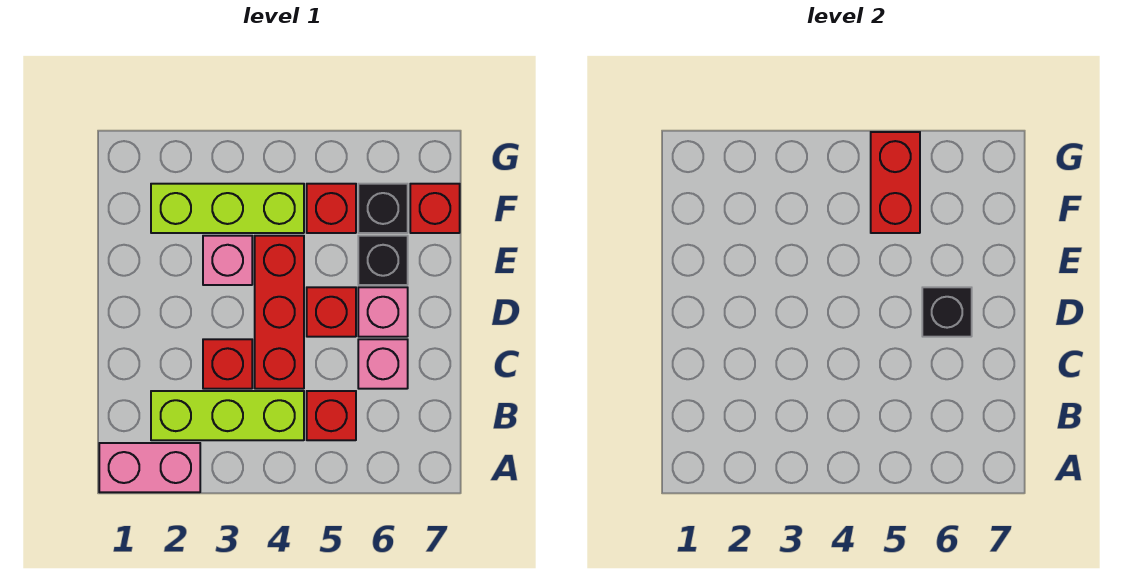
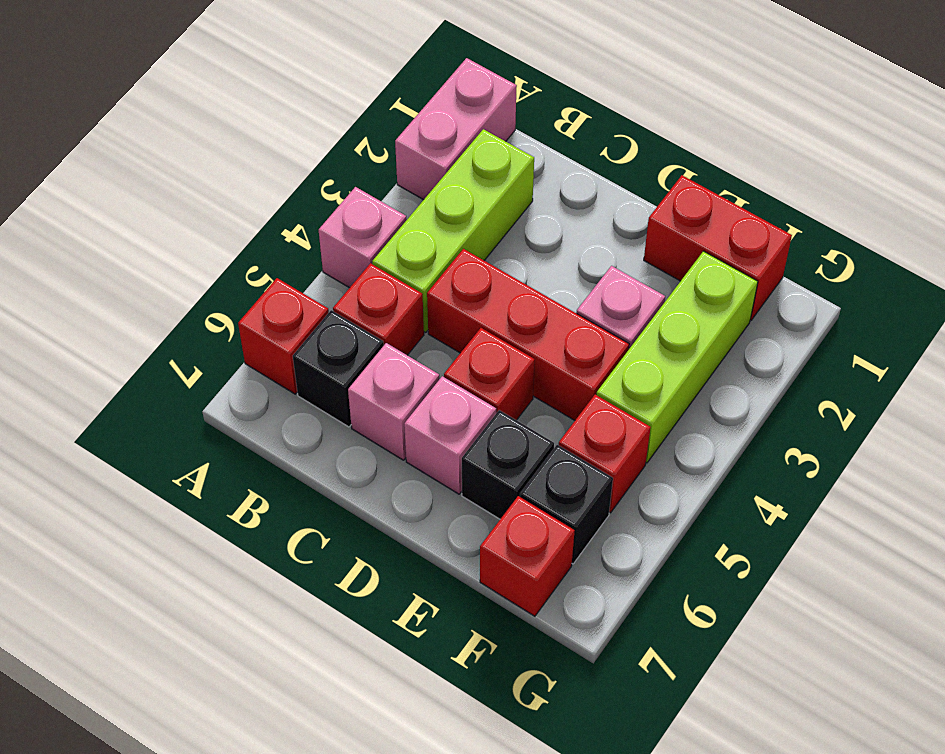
none -> pink brick A4 level 1
red brick C3 level 1 -> red brick A6 level 1
black brick D6 level 2 -> black brick B6 level 1
red brick F5:G5 level 2 -> red brick E1:F1 level 1

